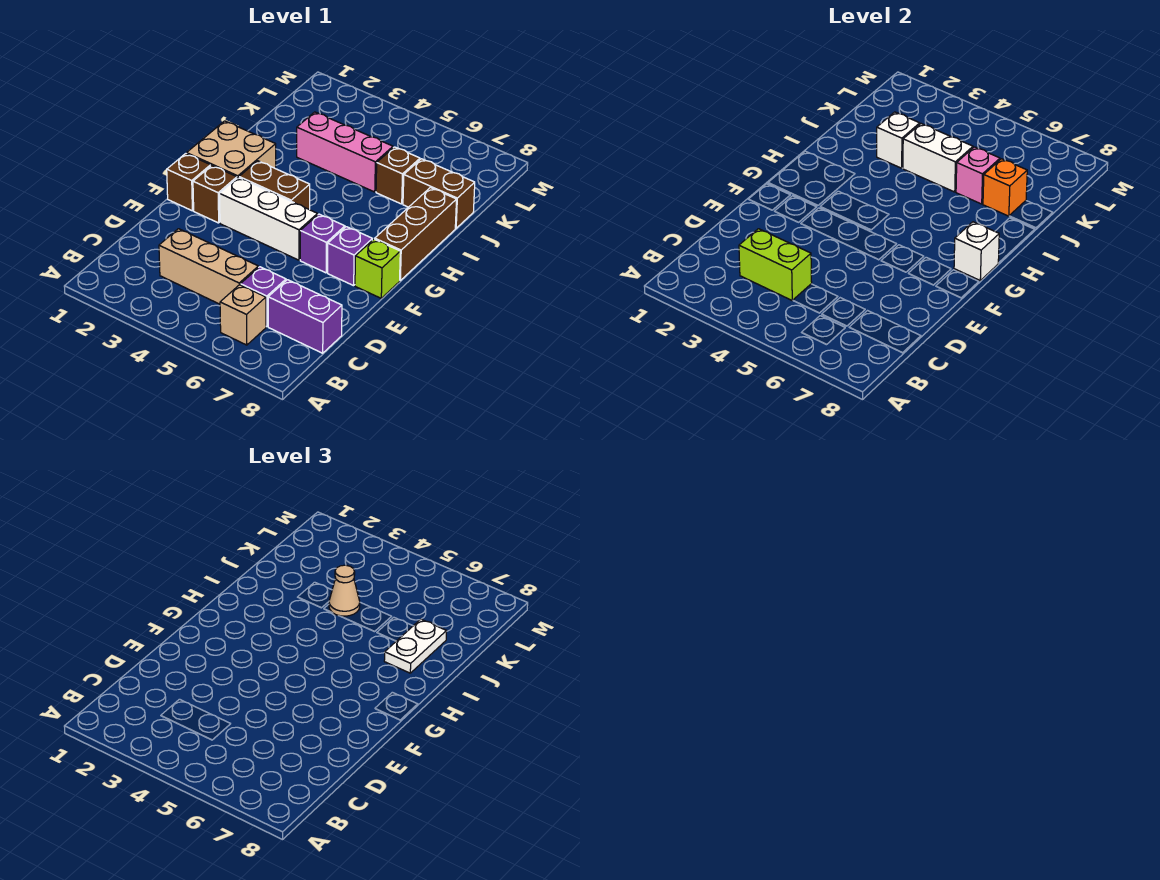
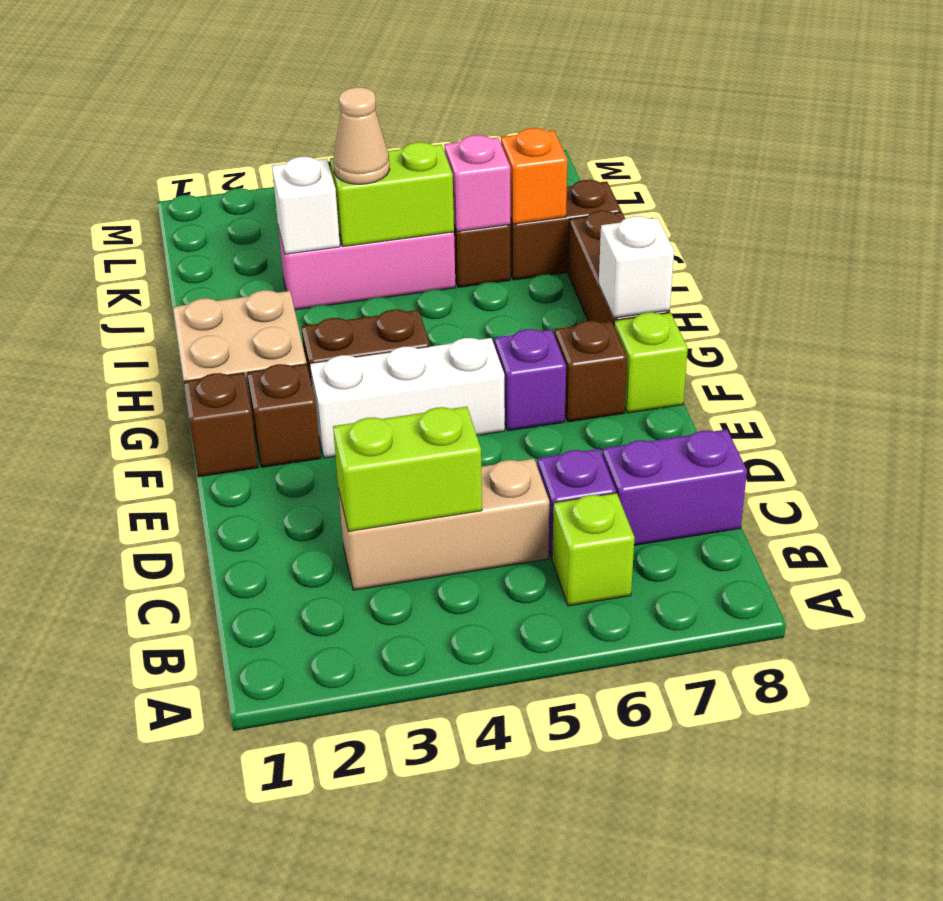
tan brick B6 level 1 -> lime brick B6 level 1
purple brick F7 level 1 -> brown brick F7 level 1
white plate I7:J7 level 3 -> none
white brick J4:J5 level 2 -> lime brick J4:J5 level 2

